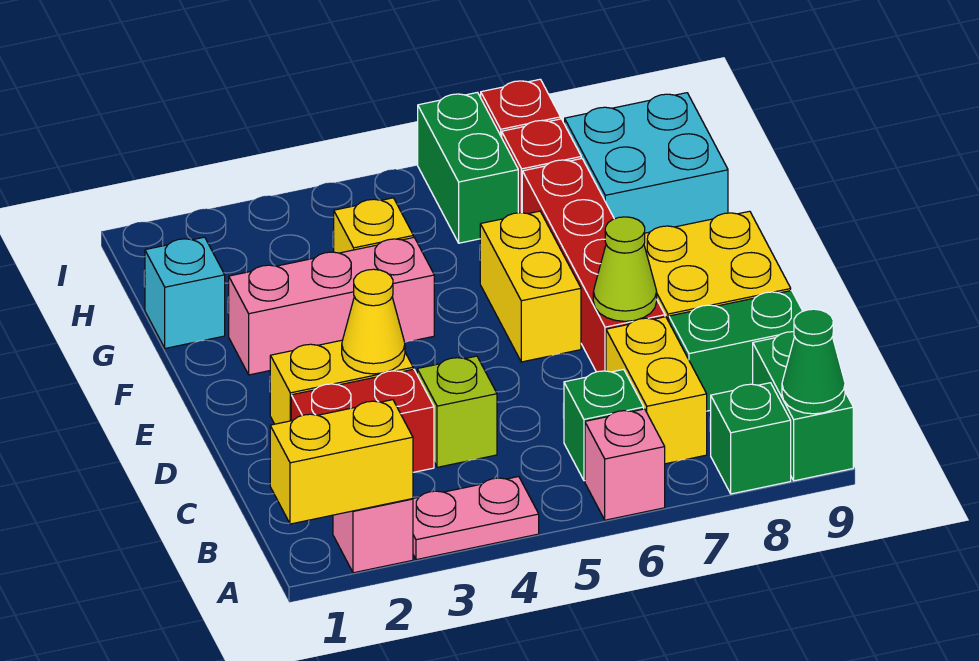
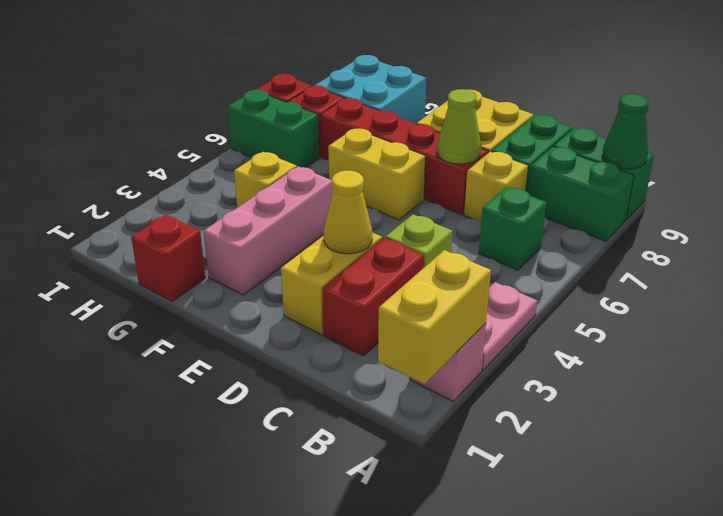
pink brick A6 level 1 -> none
green brick A8 level 1 -> green brick A8:B8 level 1
yellow brick B7:C7 level 1 -> yellow brick C7 level 1
cyan brick G1 level 1 -> red brick G1 level 1

